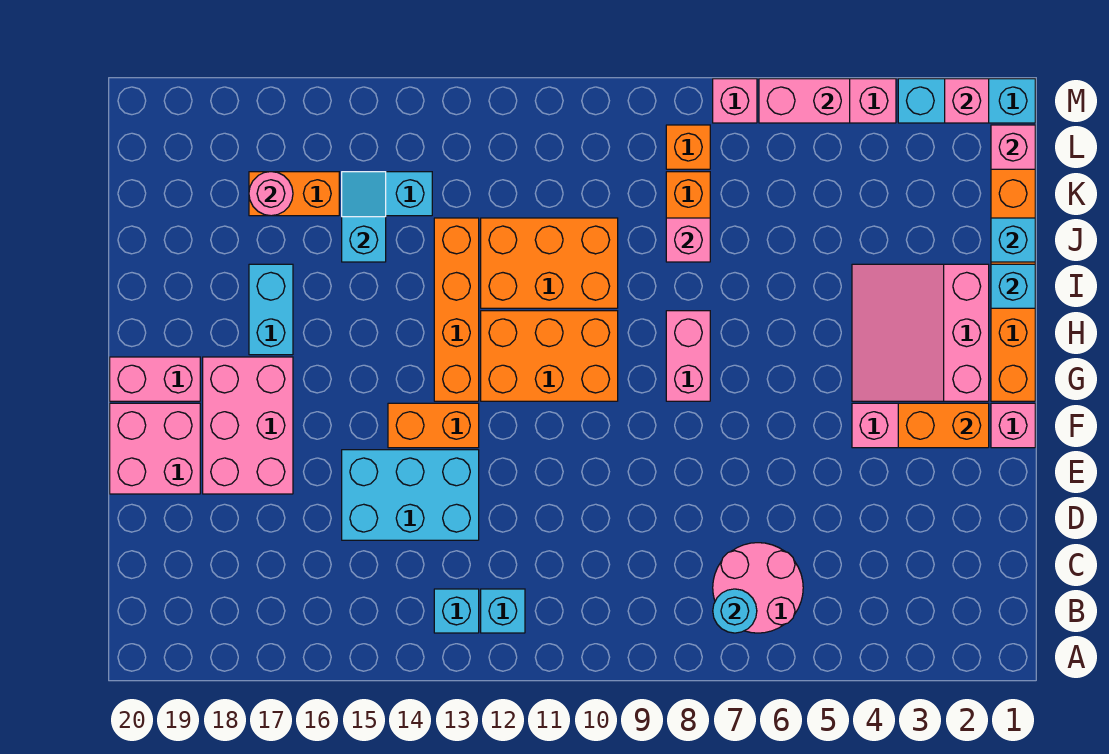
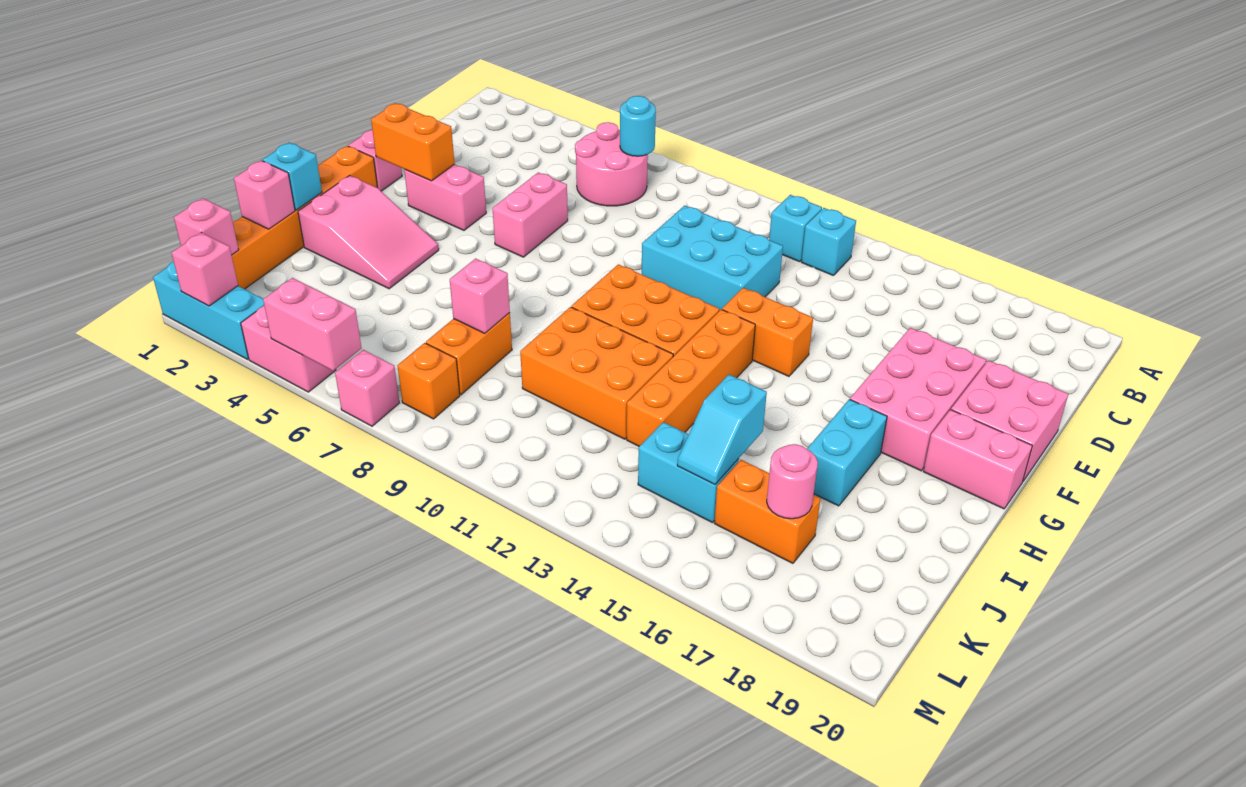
cyan brick D13:E15 level 1 -> cyan brick D10:E12 level 1
pink slope G2:I4 level 1 top 2 -> pink slope H2:I4 level 1 top 2
pink brick G8:H8 level 1 -> pink brick E6:F6 level 1
cyan brick J1 level 2 -> pink brick J1 level 2

